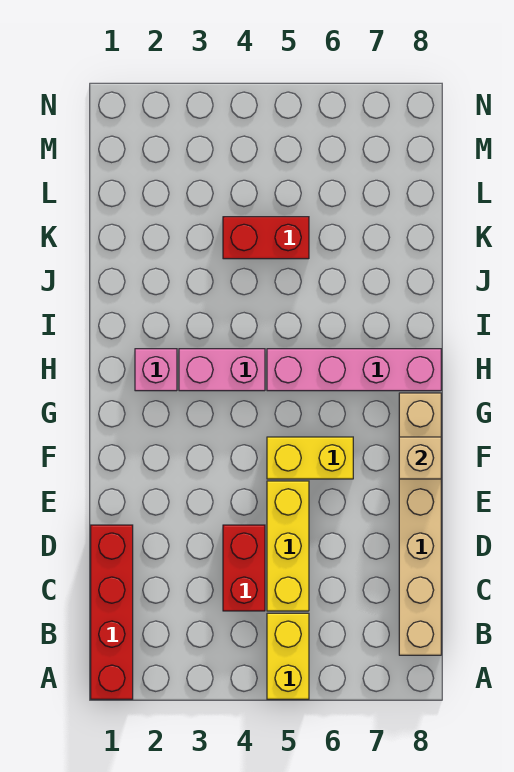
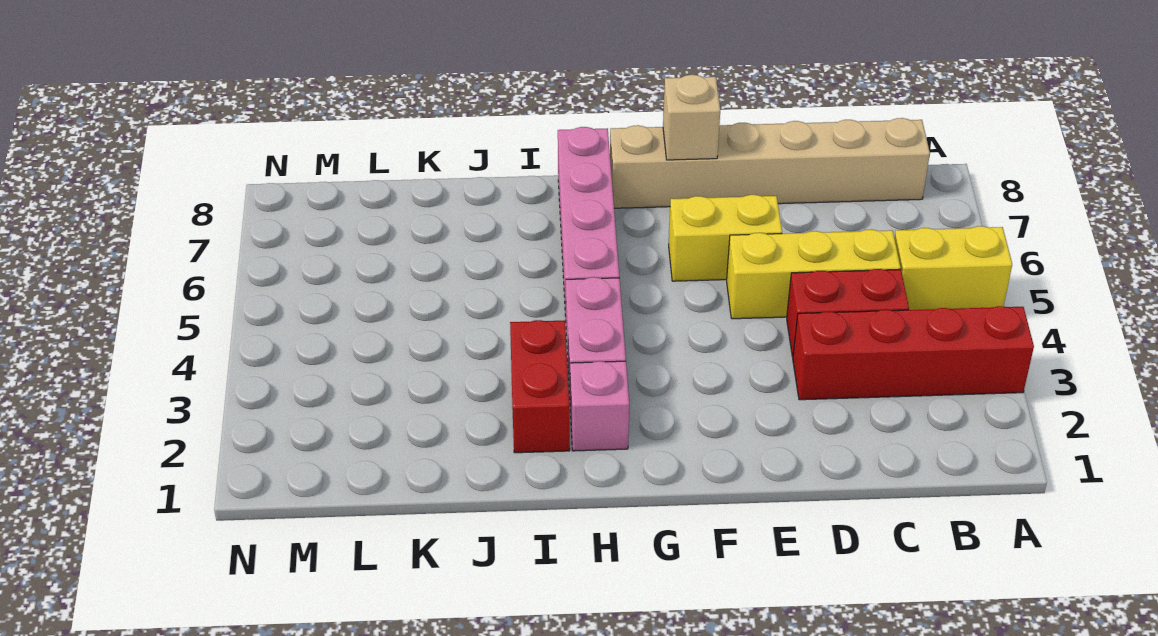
red brick A1:D1 level 1 -> red brick A3:D3 level 1
yellow brick F5:F6 level 1 -> yellow brick E6:F6 level 1
red brick K4:K5 level 1 -> red brick I2:I3 level 1

